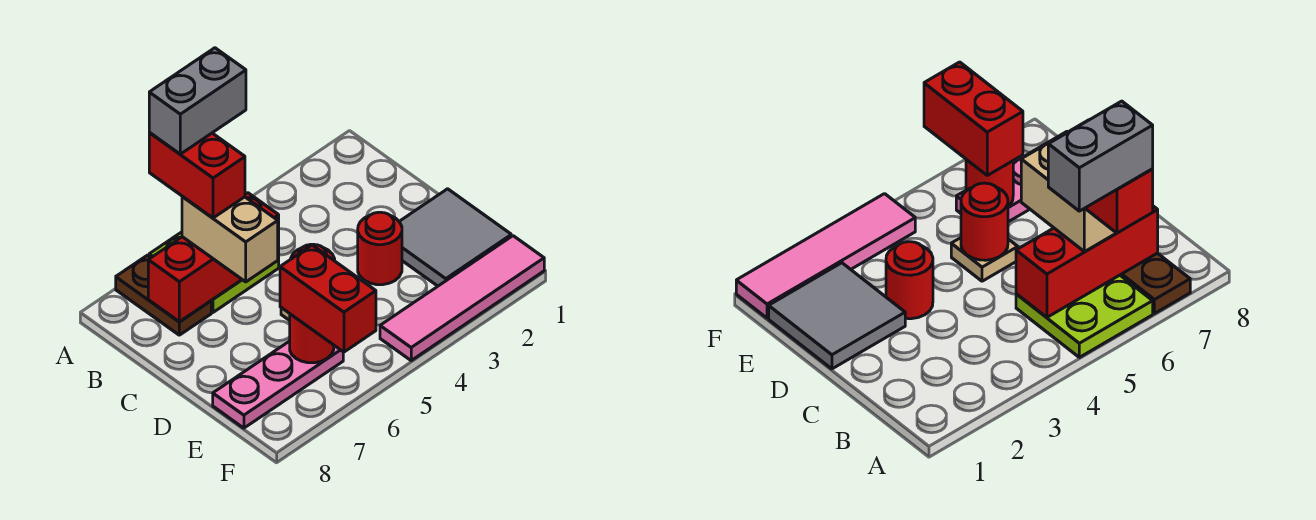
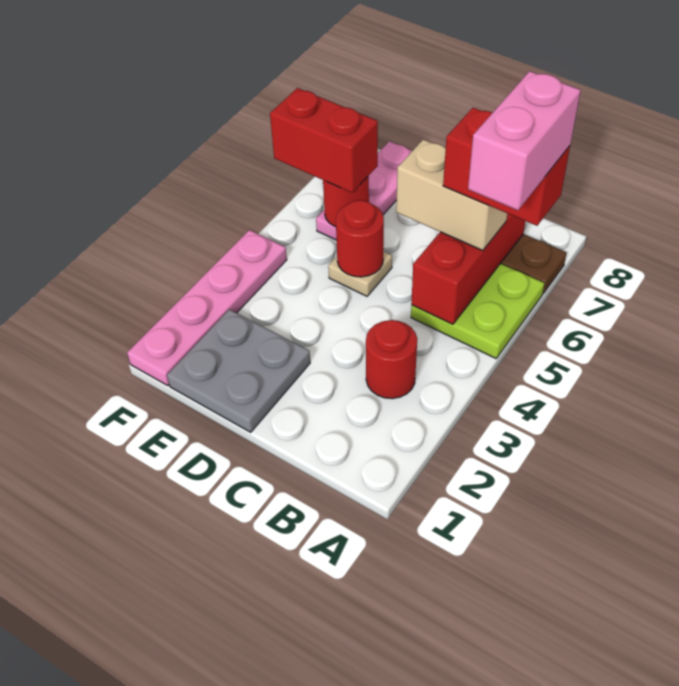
grey brick A5:A6 level 5 -> pink brick A5:A6 level 5
grey tile D1:E2 level 1 -> grey plate D1:E2 level 1
red round brick D3 level 1 -> red round brick B3 level 1
pink tile F1:F4 level 1 -> pink plate F1:F4 level 1

